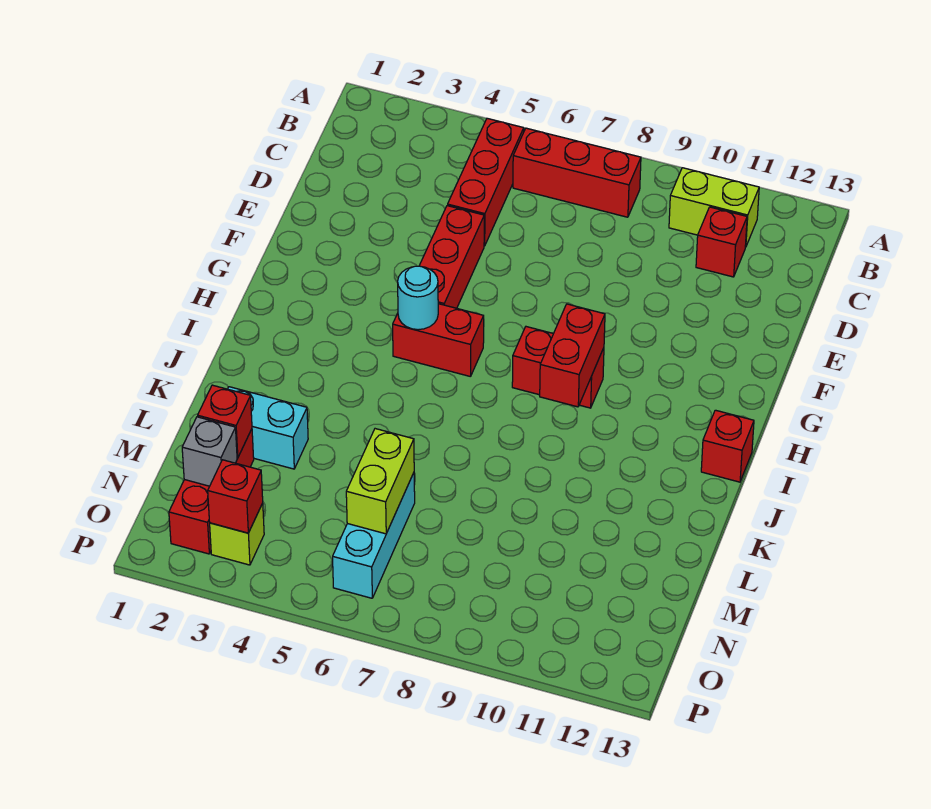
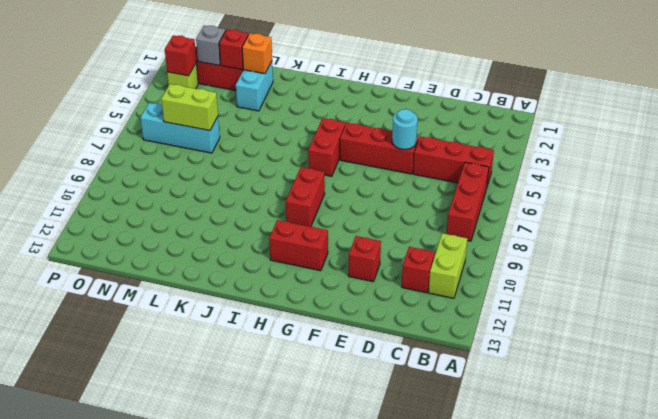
cyan round brick H5 level 2 -> cyan round brick E5 level 2
red brick H9:I9 level 2 -> red brick G11:H11 level 1
red brick I13 level 1 -> red brick E11 level 1
none -> orange brick L2 level 2

